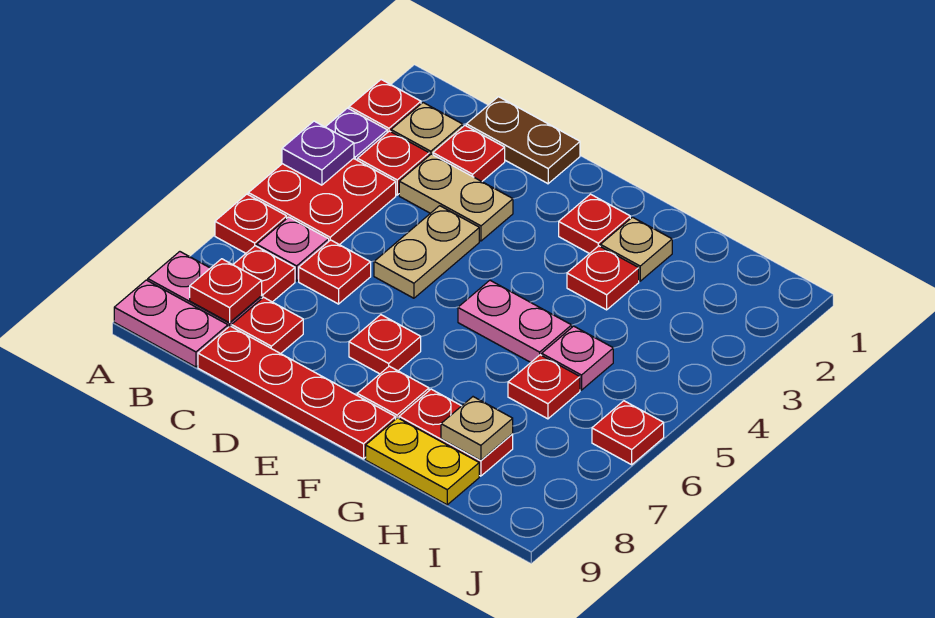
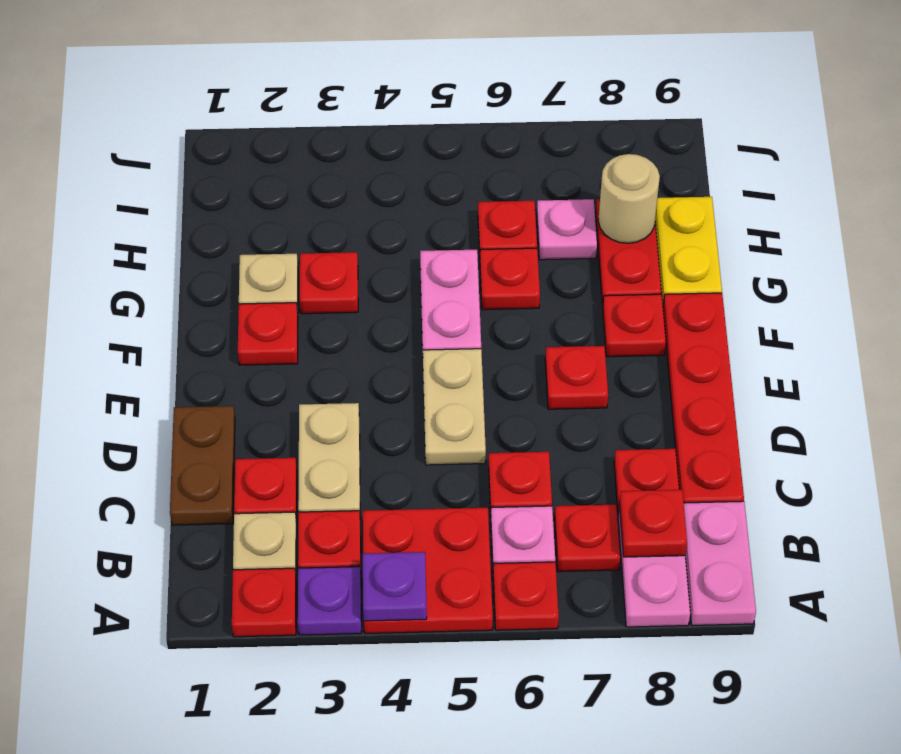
tan plate D4:D5 level 1 -> tan plate D5:E5 level 1
pink plate H5 level 1 -> pink plate H7 level 1
tan plate H8 level 2 -> tan round brick H8 level 2
red plate J6 level 1 -> red plate G6 level 1

